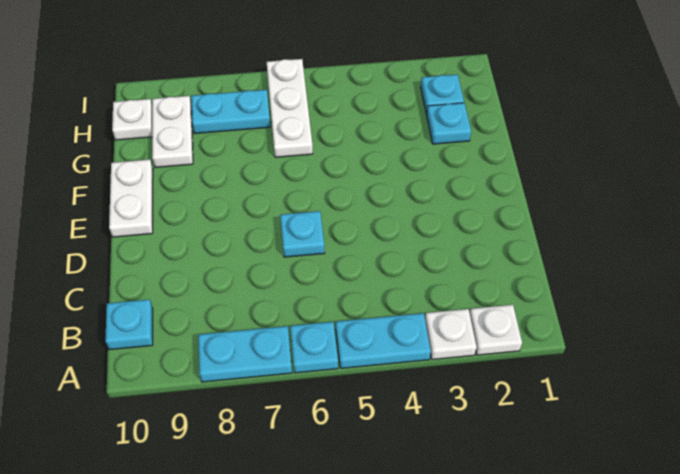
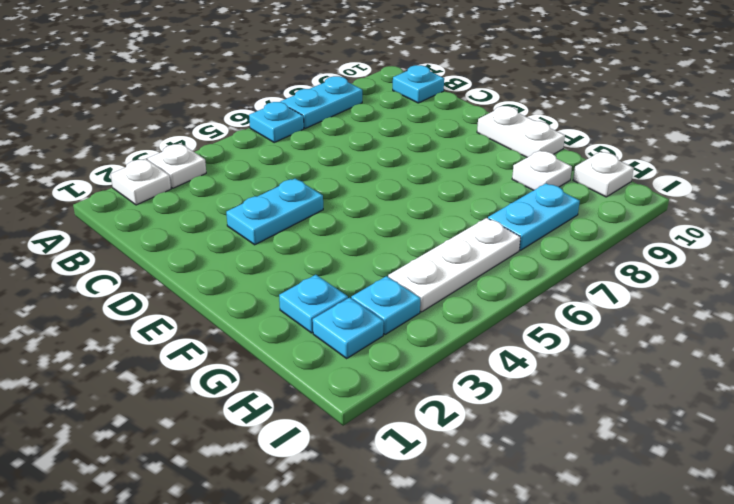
cyan plate A4:A5 level 1 -> cyan plate D3:D4 level 1
cyan plate D6 level 1 -> cyan plate H3 level 1
white plate G6:I6 level 1 -> white plate H4:H6 level 1
white plate G9:H9 level 1 -> white plate G9 level 1

